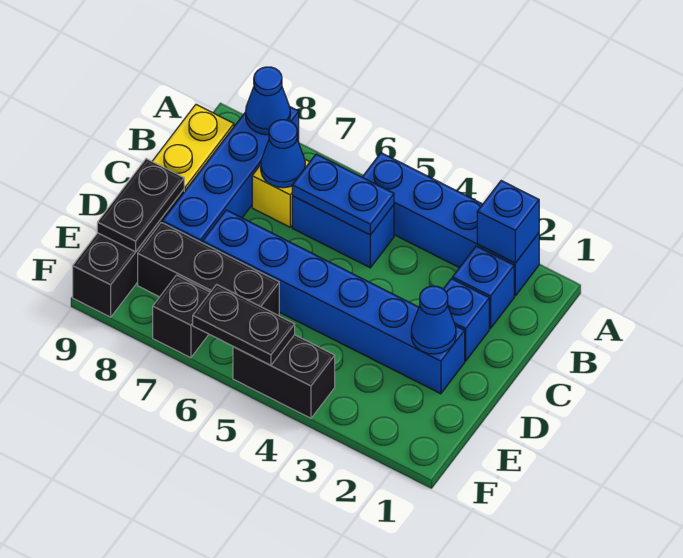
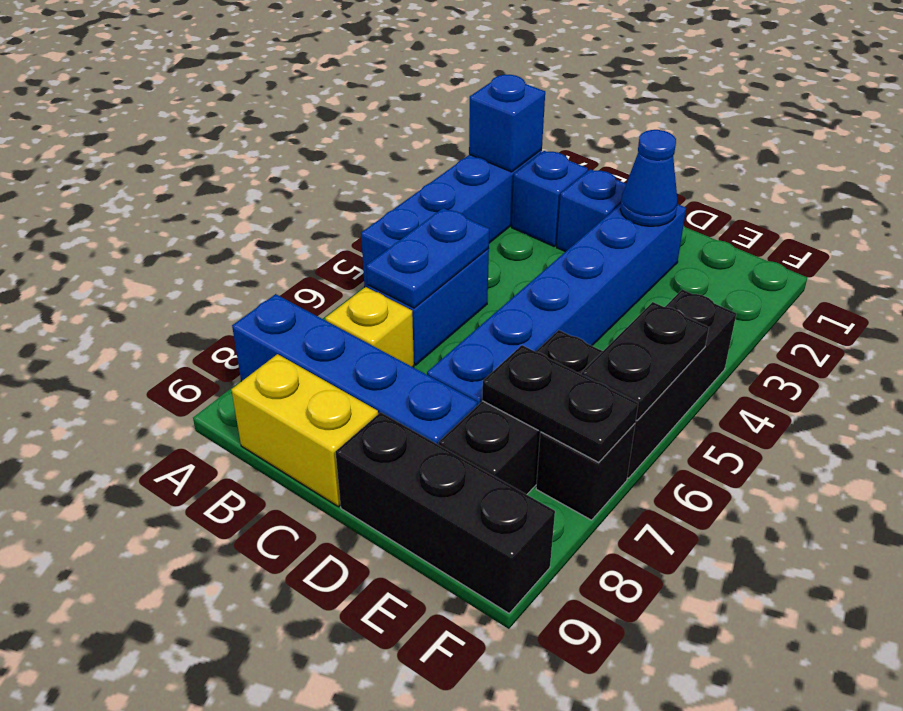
blue cone A8 level 2 -> none
blue cone B7 level 2 -> none
black plate D9:E9 level 2 -> black plate E7:F7 level 2
black brick F4:F5 level 1 -> black brick F4:F6 level 1

